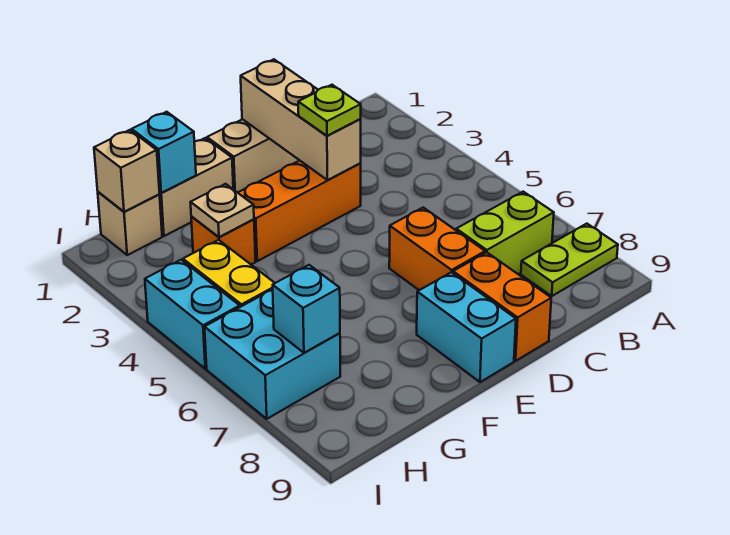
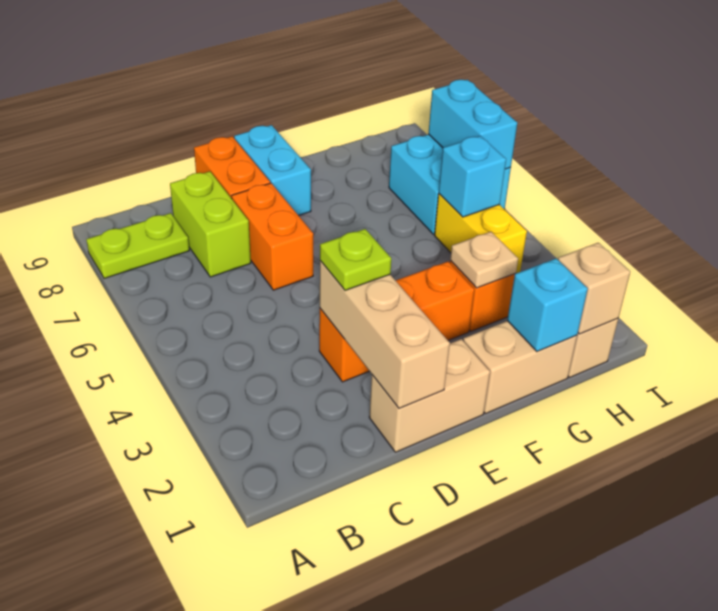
lime brick B7:C7 level 1 -> lime brick C7:C8 level 1
cyan brick H7 level 2 -> cyan brick H5 level 2
cyan brick I4:I5 level 1 -> cyan brick I6:I7 level 2

